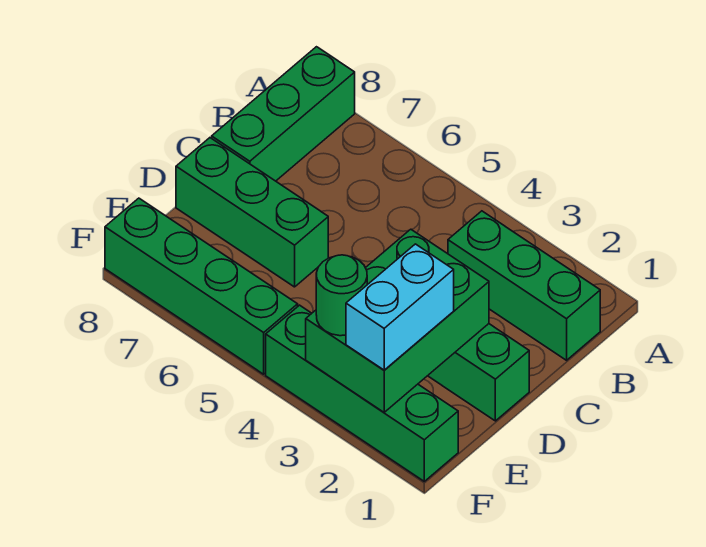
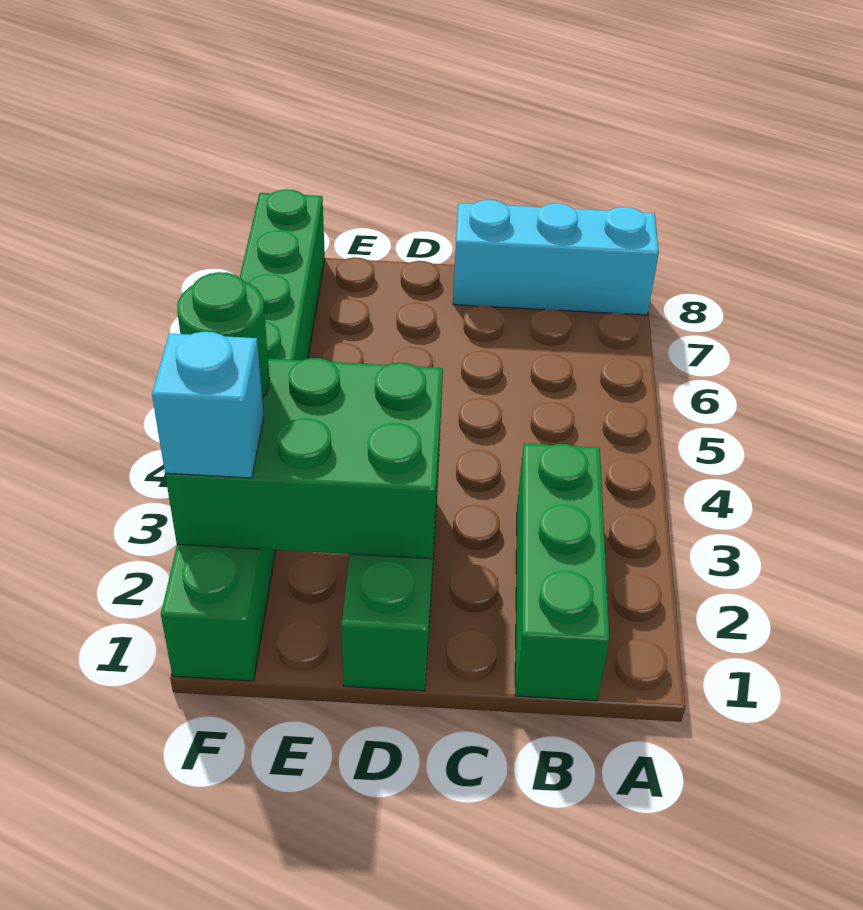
green brick A8:C8 level 1 -> cyan brick A8:C8 level 1
green brick D6:D8 level 1 -> none
cyan brick E2:F2 level 3 -> cyan brick F2 level 3

